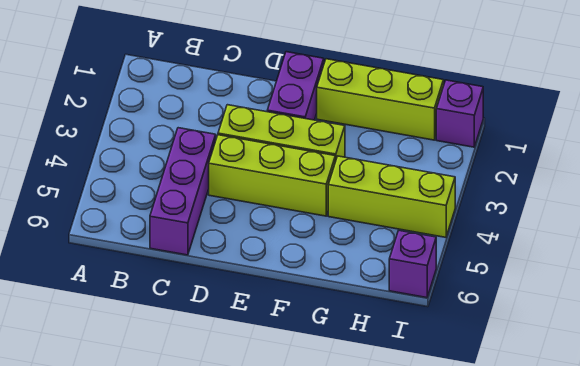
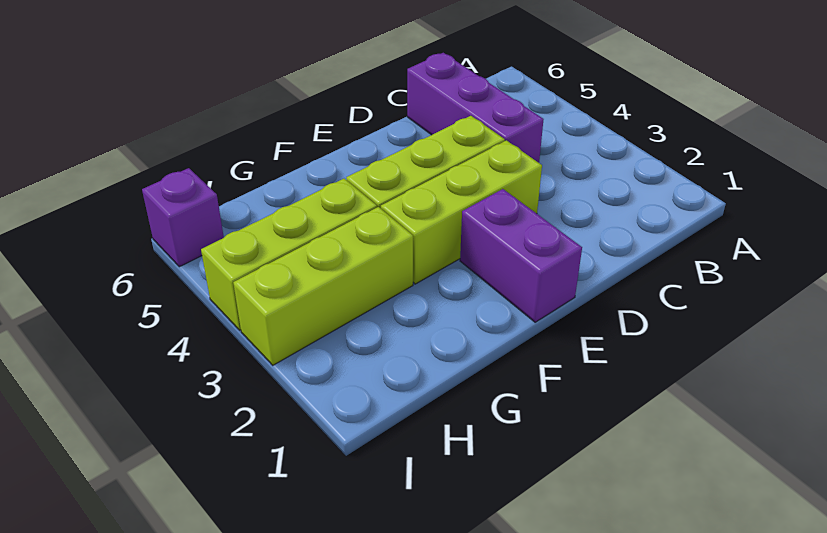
lime brick F1:H1 level 1 -> lime brick G3:I3 level 1
purple brick I1 level 1 -> none

